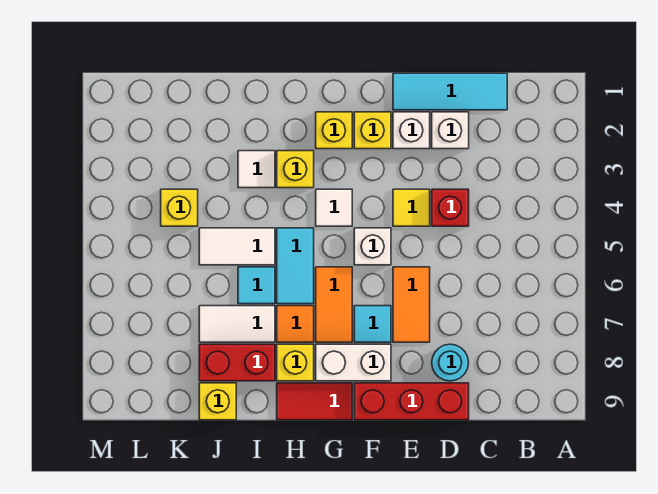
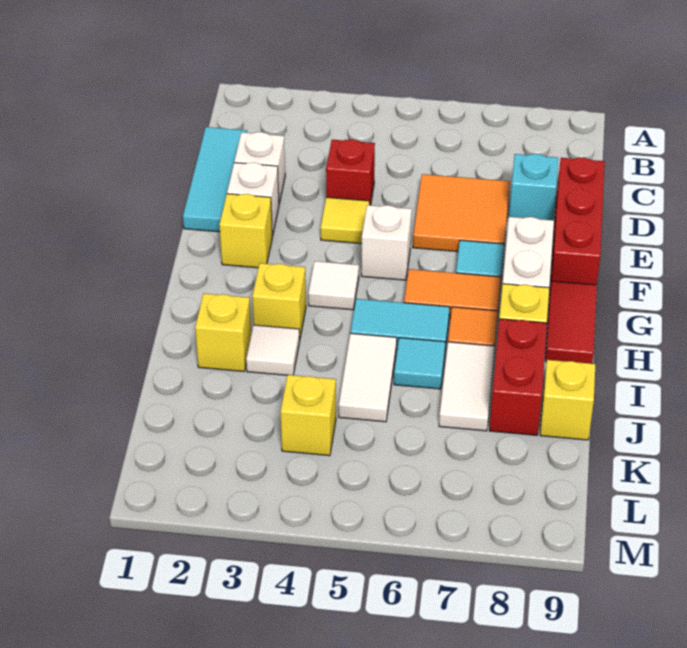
cyan round brick D8 level 1 -> cyan brick D8 level 1
orange tile E6:E7 level 1 -> orange tile D6:E7 level 1
yellow brick G2 level 1 -> yellow brick I2 level 1

